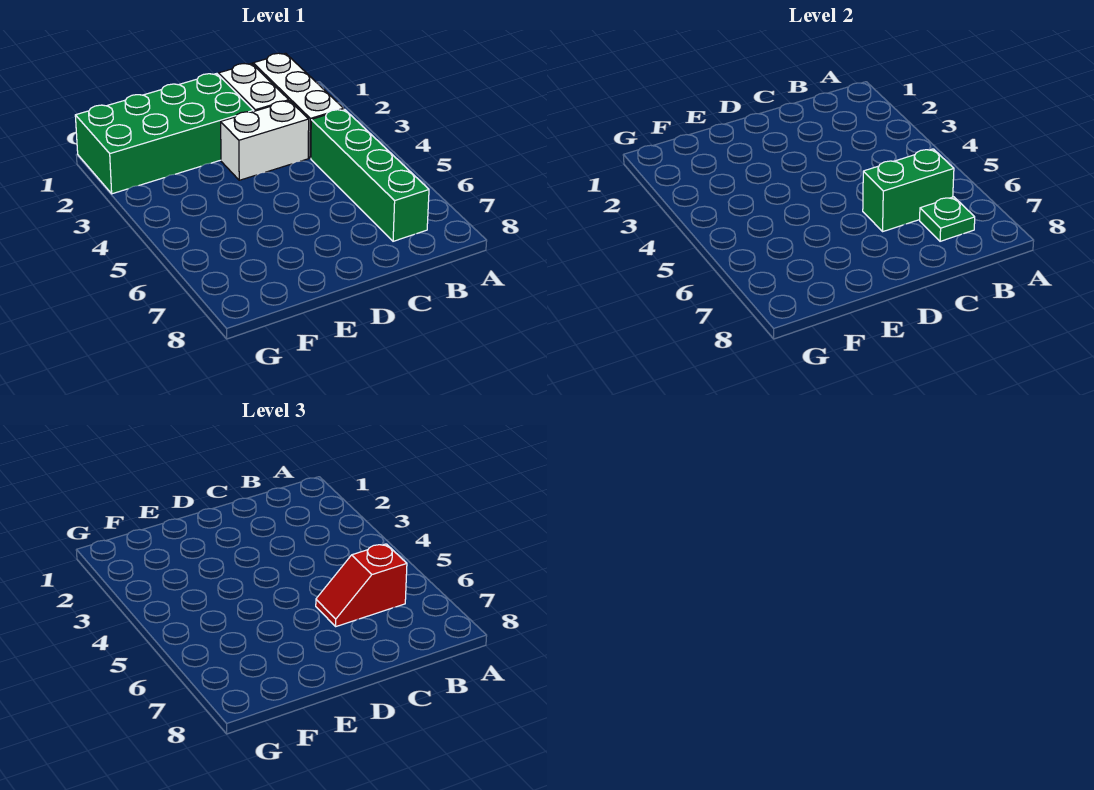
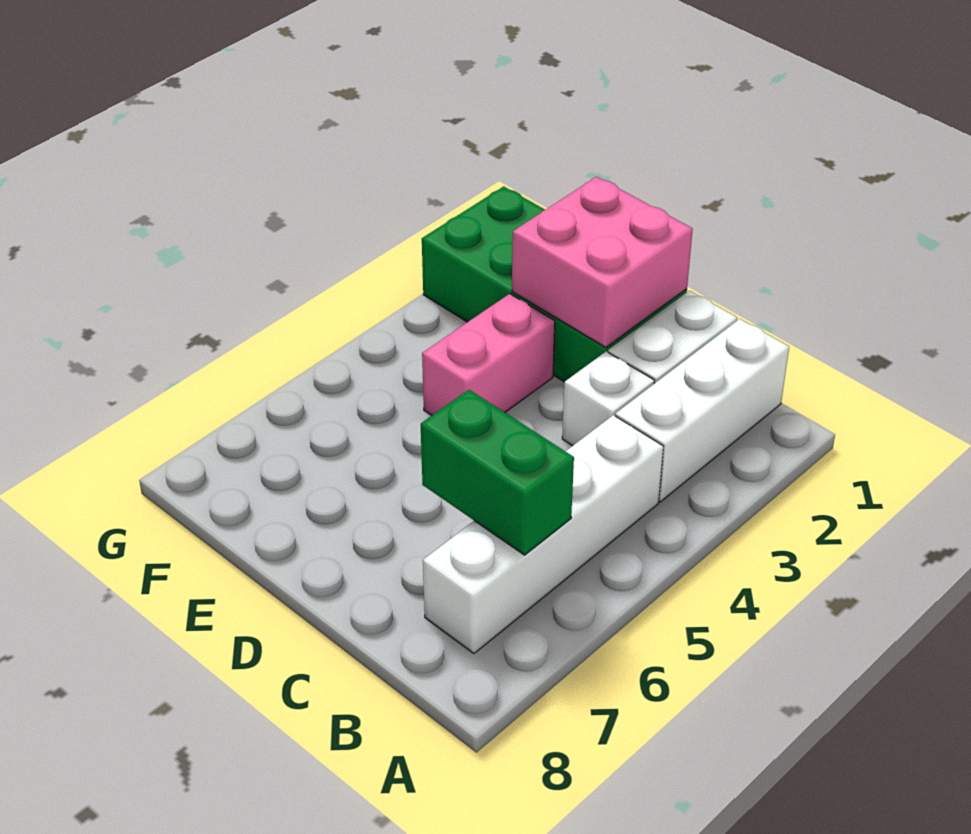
green brick B4:B7 level 1 -> white brick B4:B7 level 1
red slope B6:C6 level 3 top B -> none
green plate B7 level 2 -> none
white brick C3:D3 level 1 -> white brick C3 level 1
none -> pink brick D1:E2 level 2
none -> pink brick E3:E4 level 1

